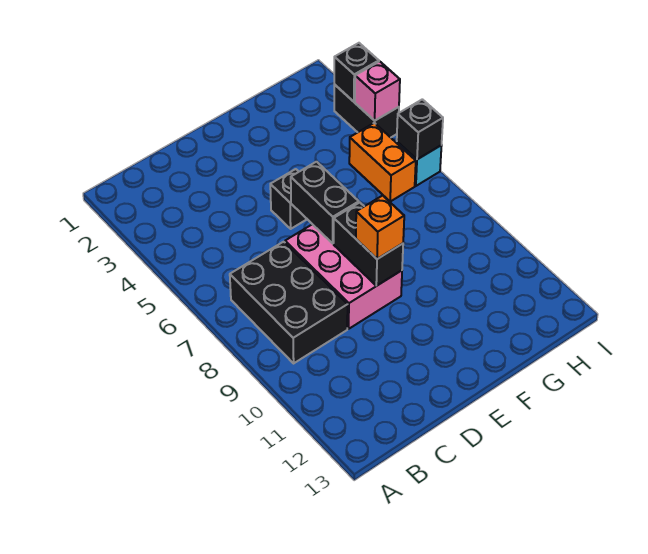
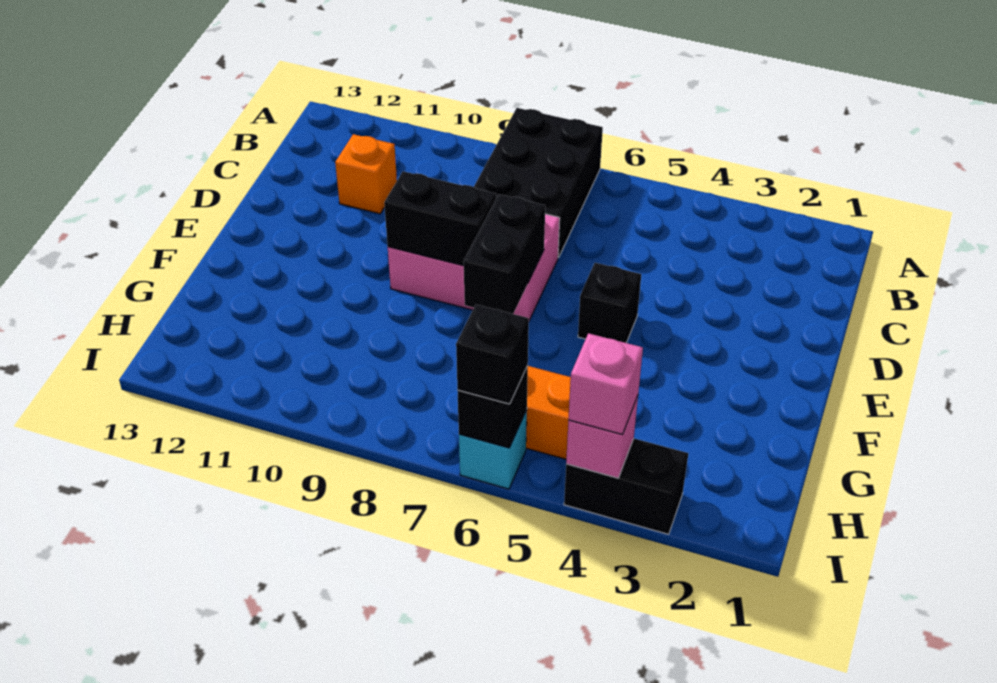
black brick B7:C9 level 1 -> black brick A7:C8 level 1
black brick E6:E7 level 2 -> black brick E7:F7 level 2
orange brick E9 level 3 -> orange brick C11 level 1
black brick I3 level 2 -> black brick I6 level 3
none -> pink brick I4 level 3

